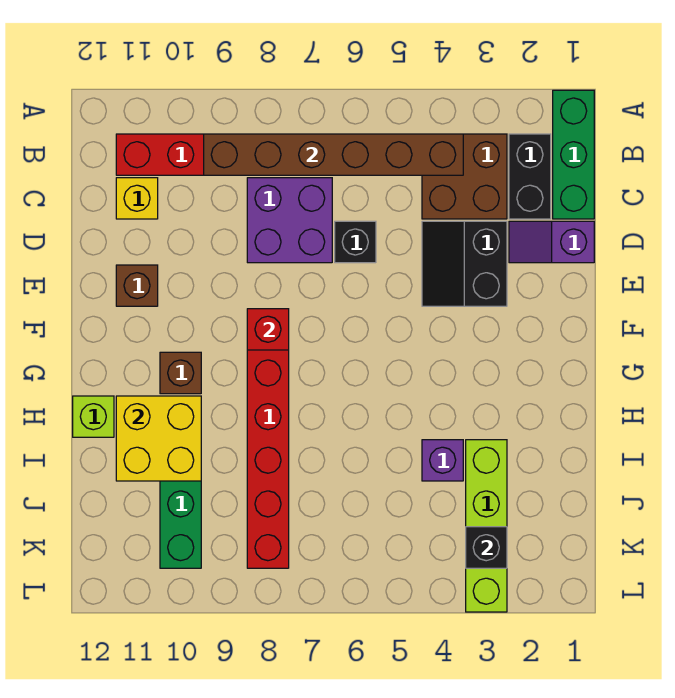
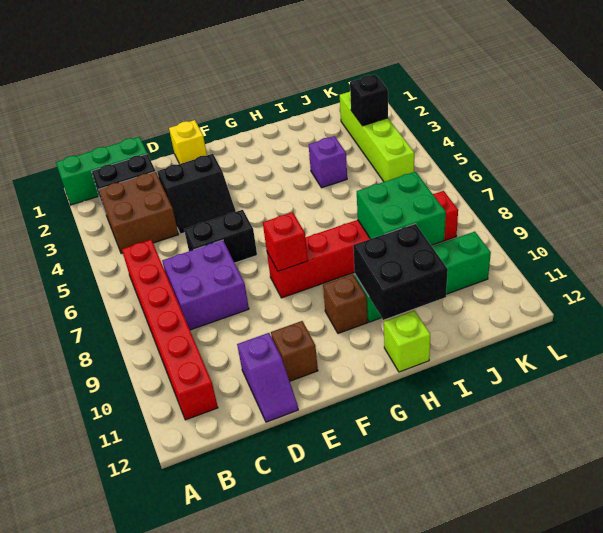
brown brick B4:B9 level 2 -> none
yellow brick C11 level 1 -> yellow brick E1 level 1
purple slope D1:D2 level 1 top 1 -> purple slope D11:D12 level 1 top 11
black brick D6 level 1 -> black brick D6:E6 level 1
yellow brick H10:I11 level 2 -> black brick H10:I11 level 2
lime brick I3:L3 level 1 -> lime brick K2:K5 level 1
none -> green brick I8:J9 level 2

